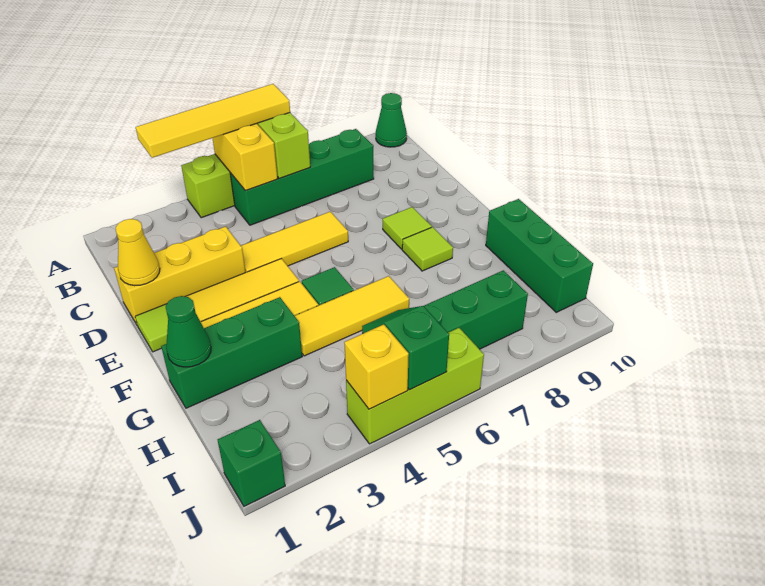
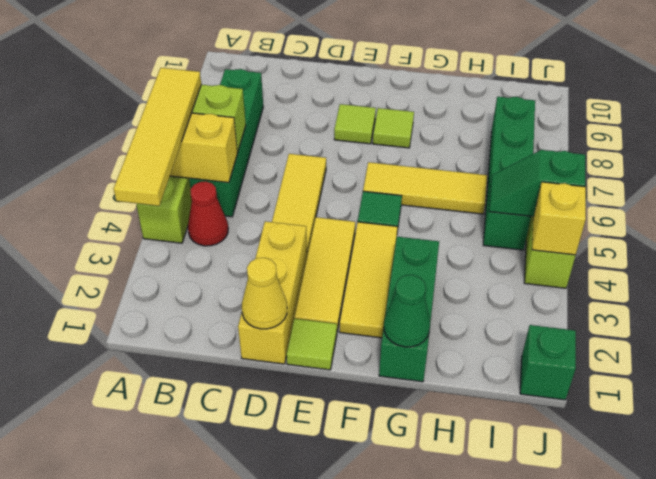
green cone A10 level 1 -> none
none -> red cone B4 level 1
yellow tile G4:G6 level 1 -> yellow tile F6:H6 level 1
green brick G10:I10 level 1 -> none

